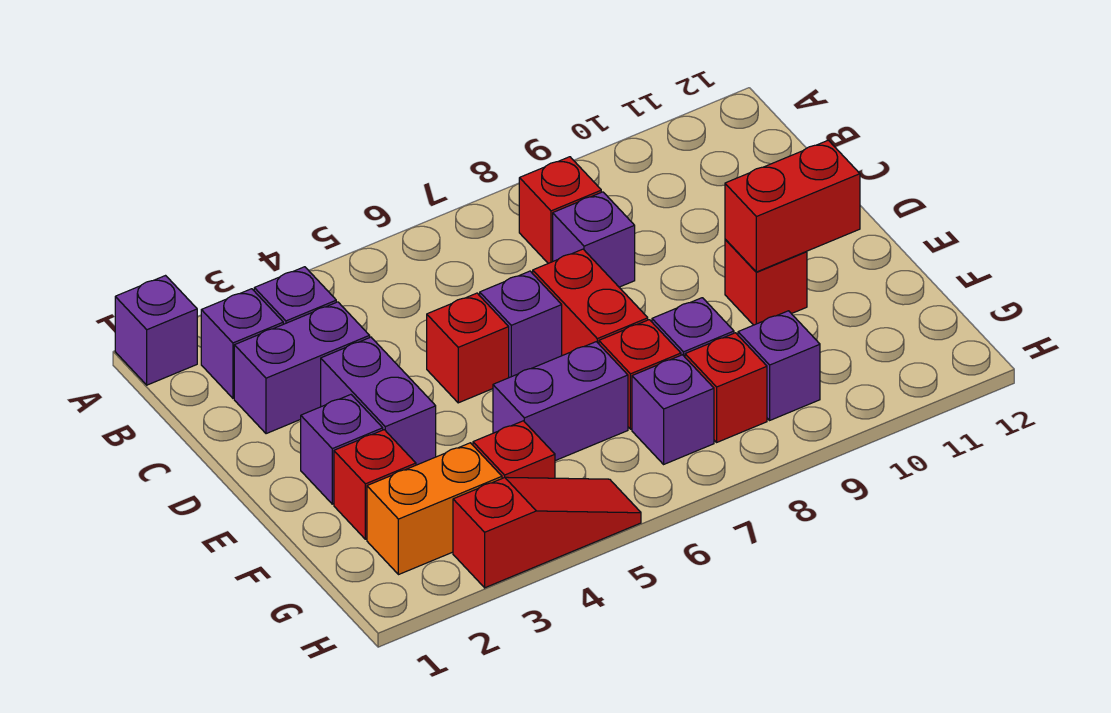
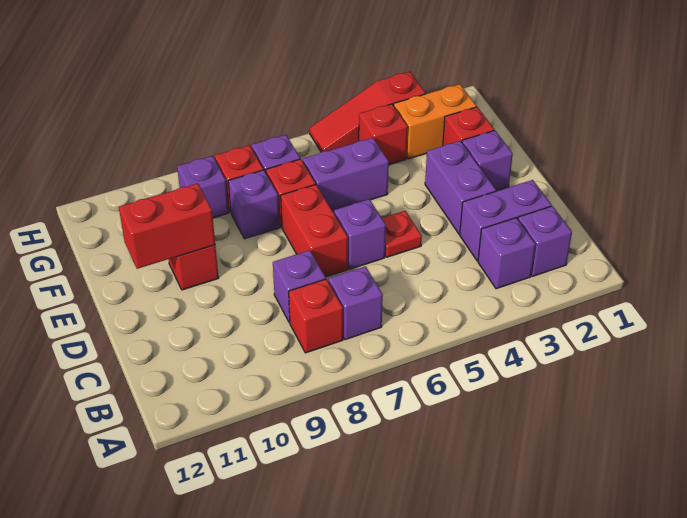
purple brick A1 level 1 -> purple brick B7 level 1
red brick D5 level 1 -> red plate D5 level 1

